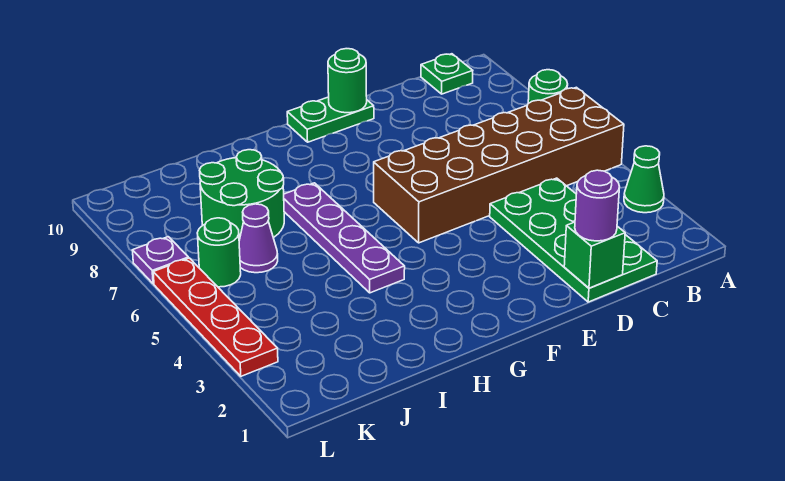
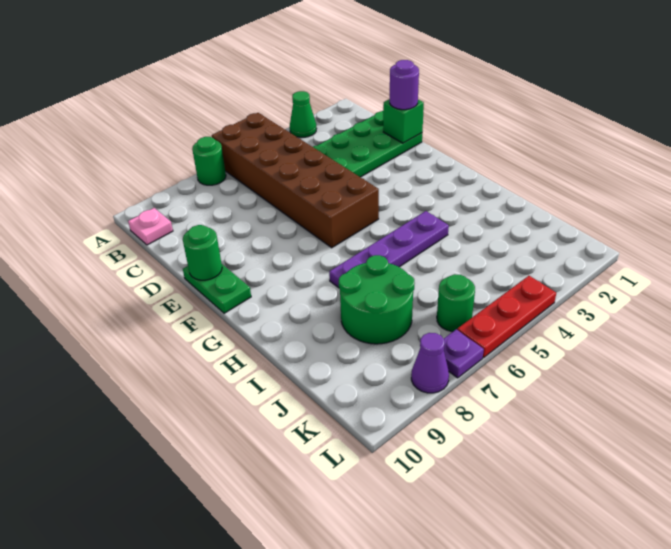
green plate B10 level 1 -> pink plate B10 level 1
purple cone J6 level 1 -> purple cone L8 level 1
red plate L3:L6 level 1 -> red plate L4:L6 level 1

